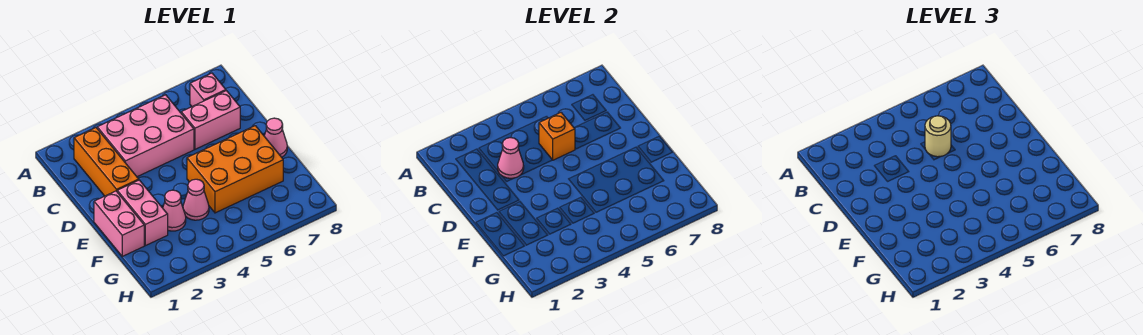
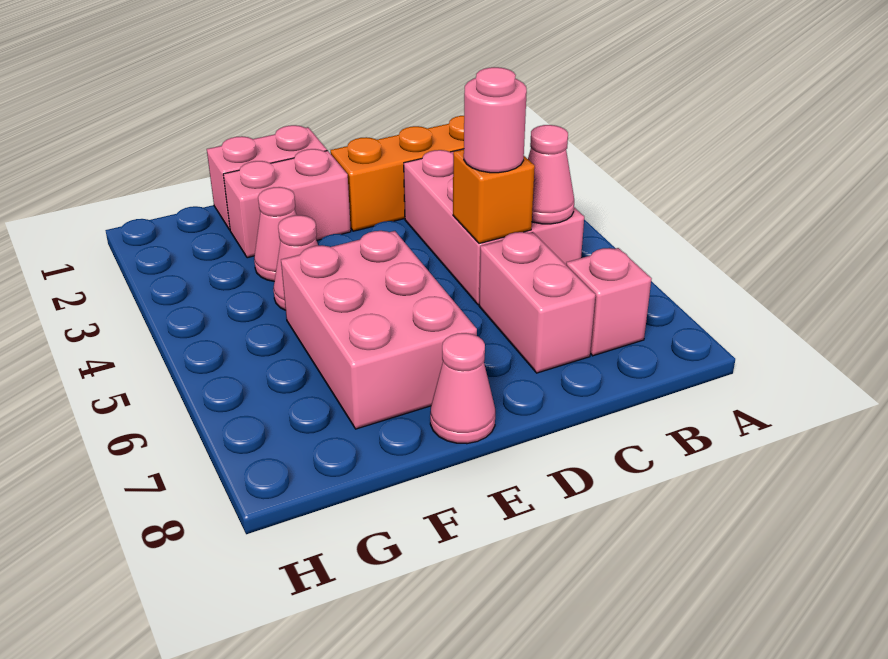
pink cone C3 level 2 -> pink cone B5 level 2
tan round brick C5 level 3 -> pink round brick C5 level 3
orange brick E5:F7 level 1 -> pink brick E5:F7 level 1

